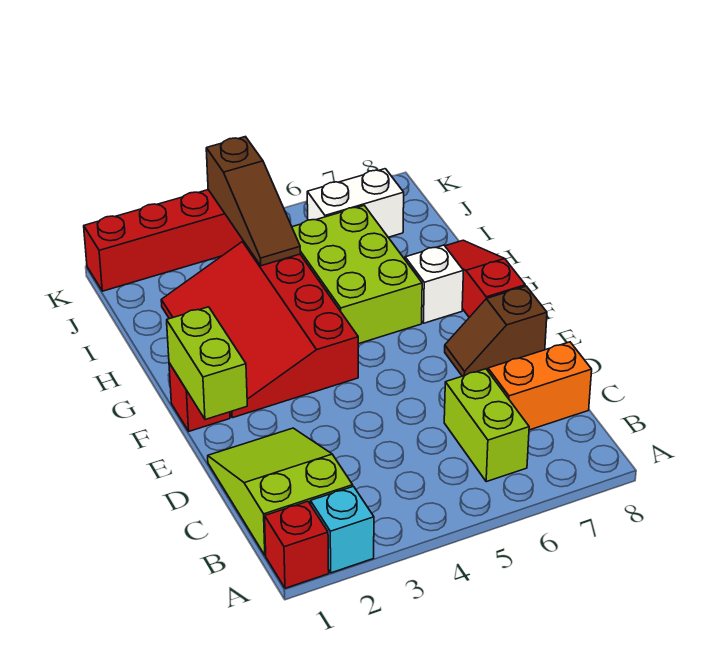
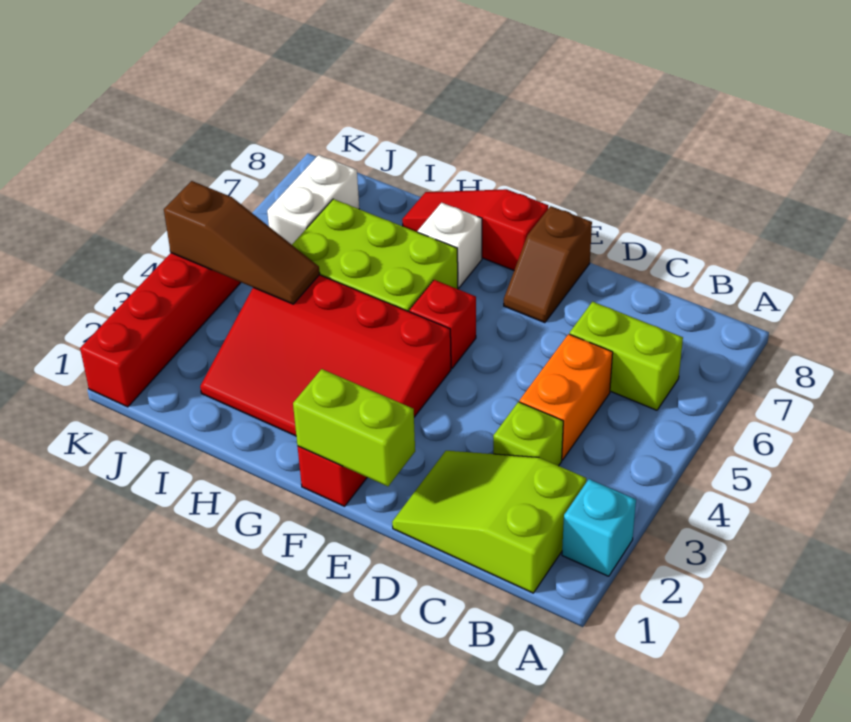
red brick A1 level 1 -> red brick F5 level 1
none -> lime brick C3 level 1
orange brick C7:C8 level 1 -> orange brick C4:C5 level 1

